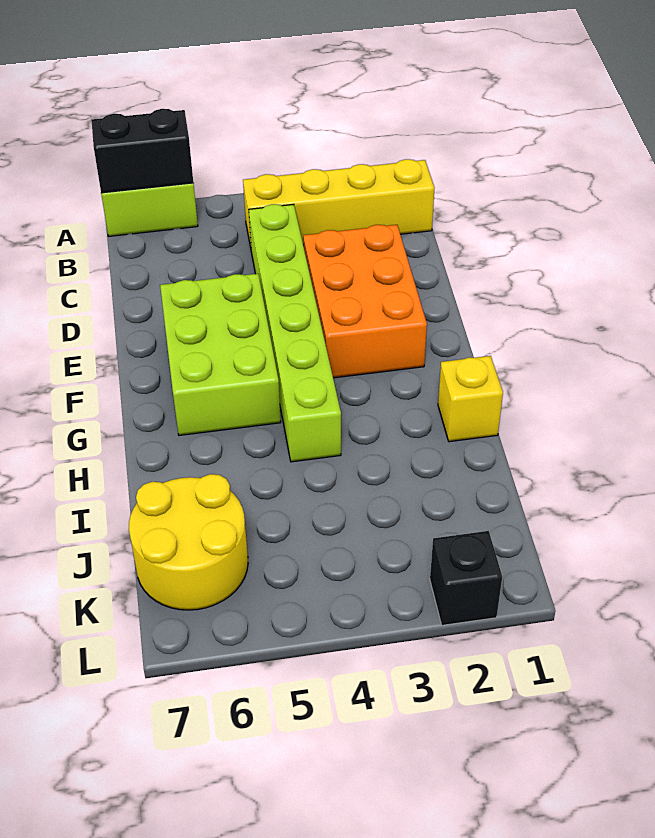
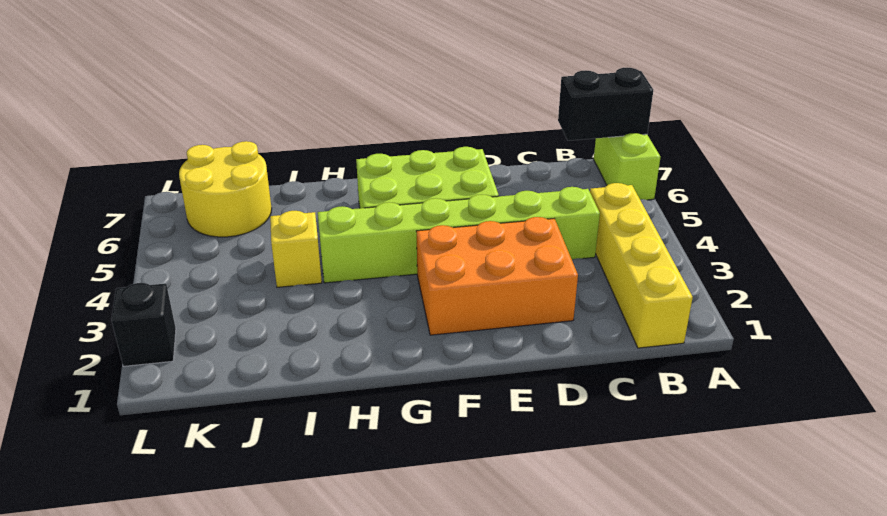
black brick A6:A7 level 2 -> black brick A7:B7 level 2
yellow brick H1 level 1 -> yellow brick I4 level 1

